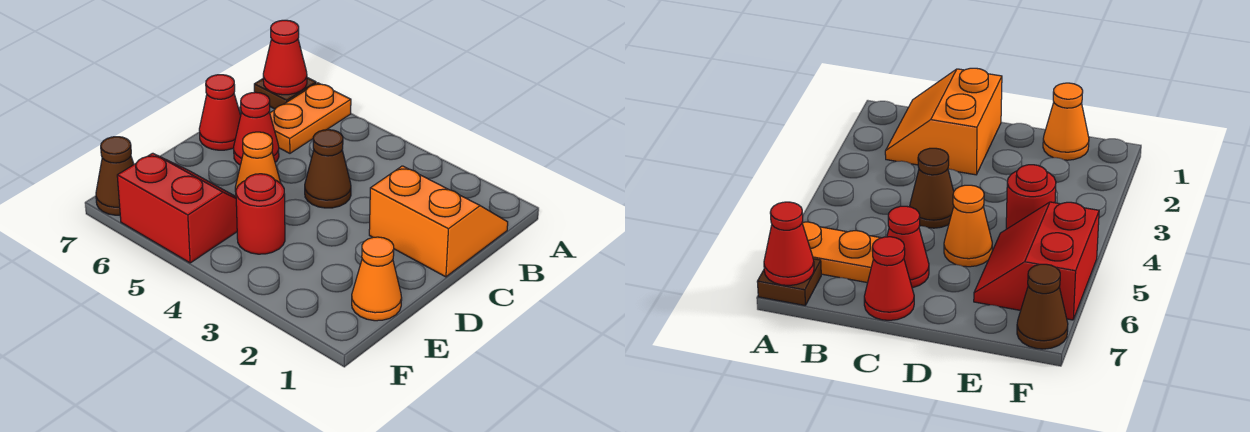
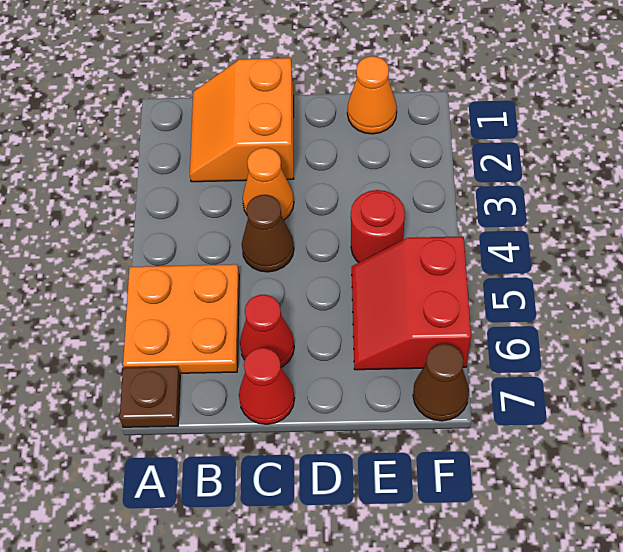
orange plate A6:B6 level 1 -> orange plate A5:B6 level 1
red cone A7 level 2 -> none
orange cone D5 level 1 -> orange cone C3 level 1

